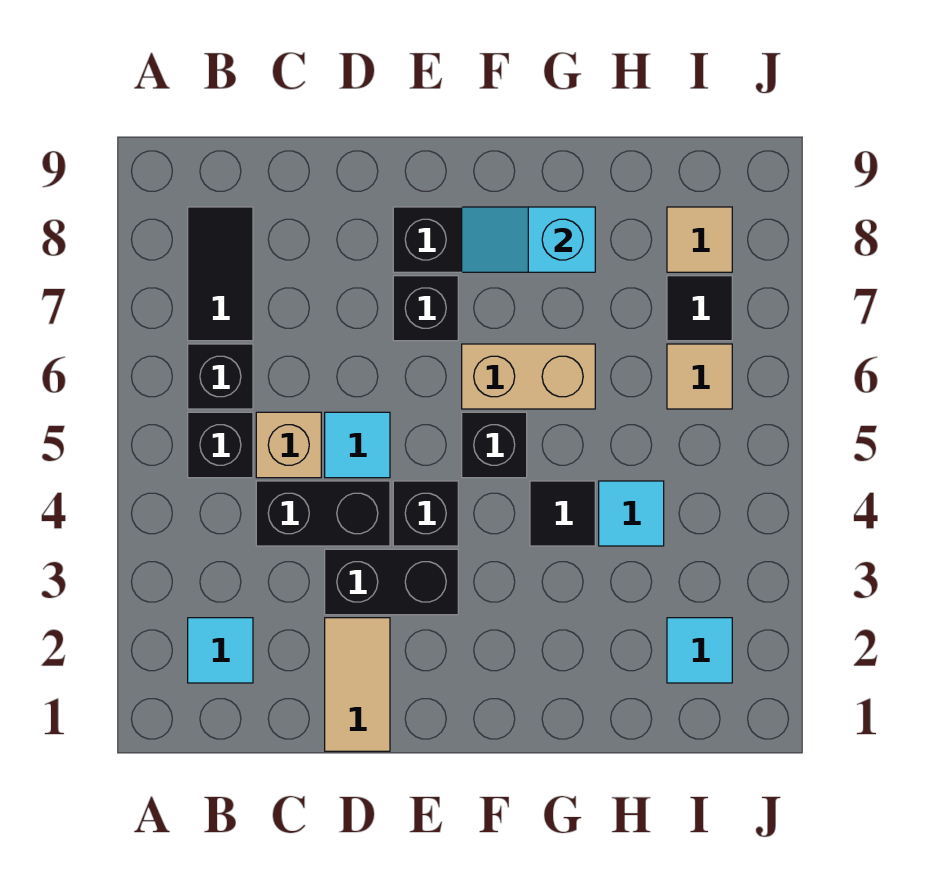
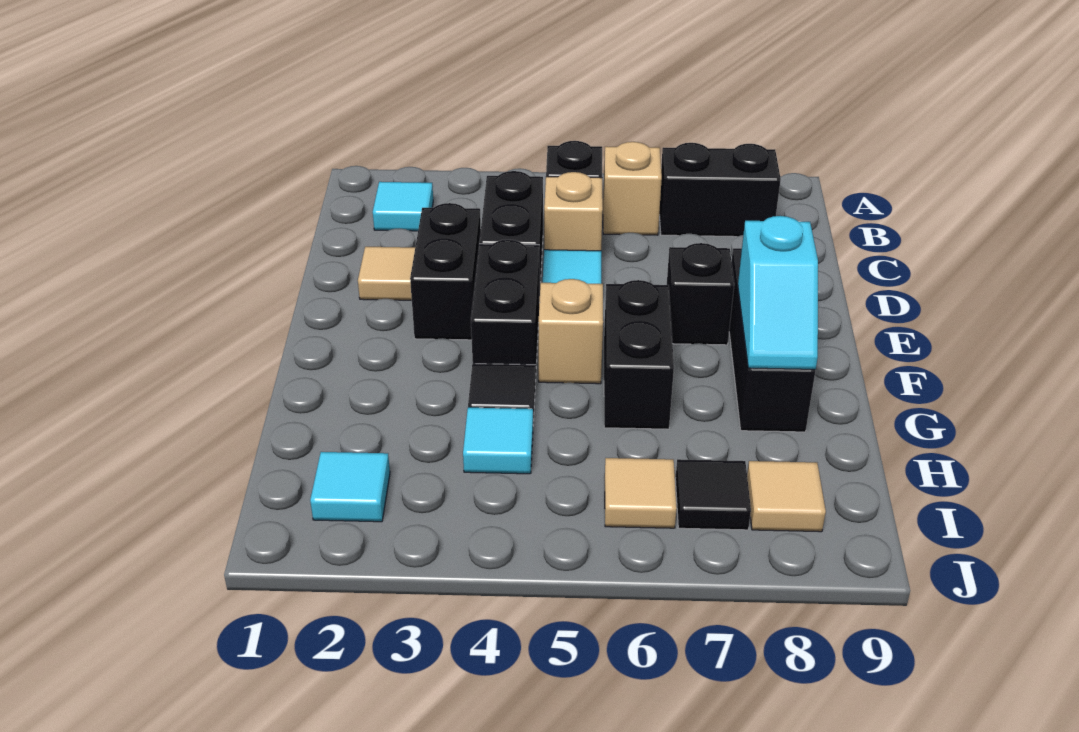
black brick B6 level 1 -> tan brick B6 level 1
black tile B7:B8 level 1 -> black brick B7:B8 level 1
tan tile D1:D2 level 1 -> tan tile D2 level 1
black brick E4 level 1 -> black brick E4:F4 level 1
black brick F5 level 1 -> tan brick F5 level 1
tan brick F6:G6 level 1 -> black brick F6:G6 level 1
cyan slope F8:G8 level 2 top G -> cyan slope F8:G8 level 2 top F

